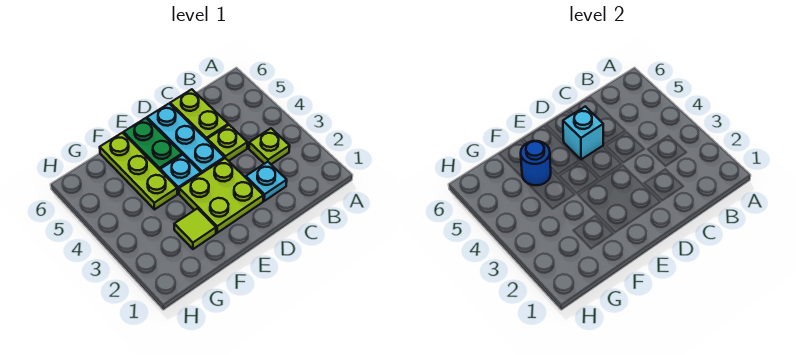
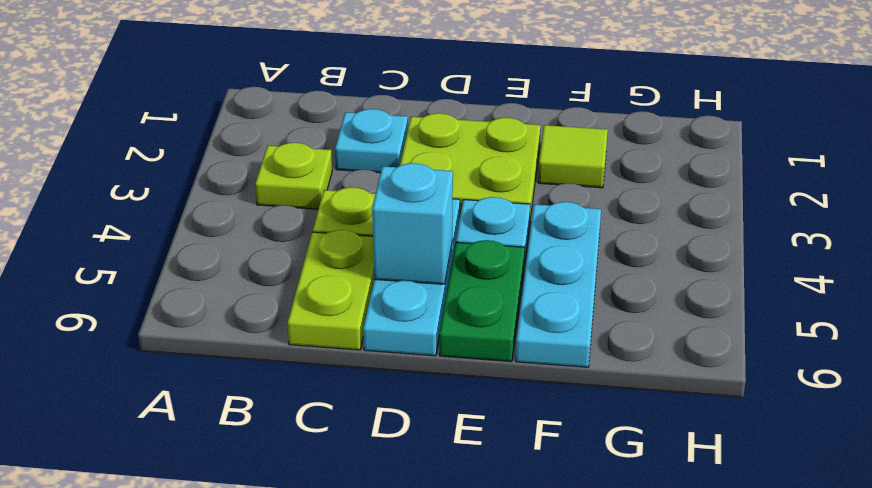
lime plate F4:F6 level 1 -> cyan plate F4:F6 level 1
blue round brick F5 level 2 -> none

